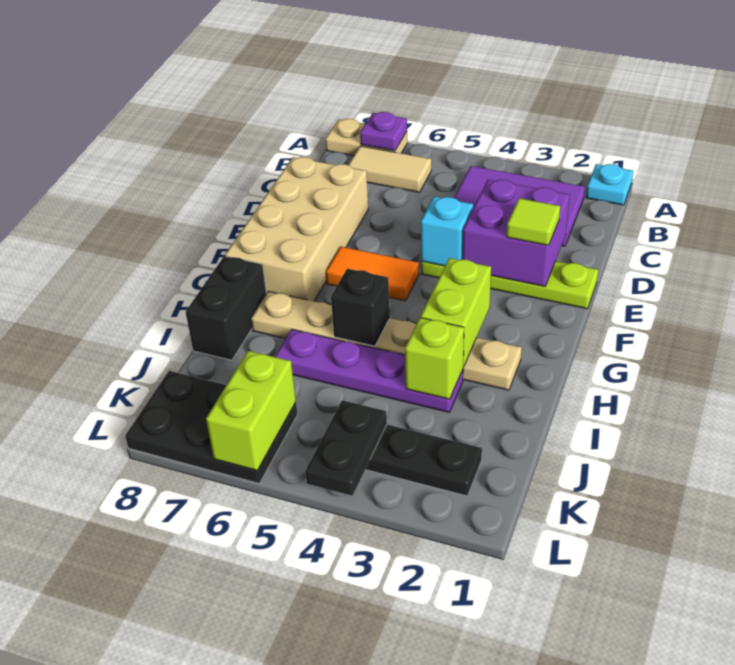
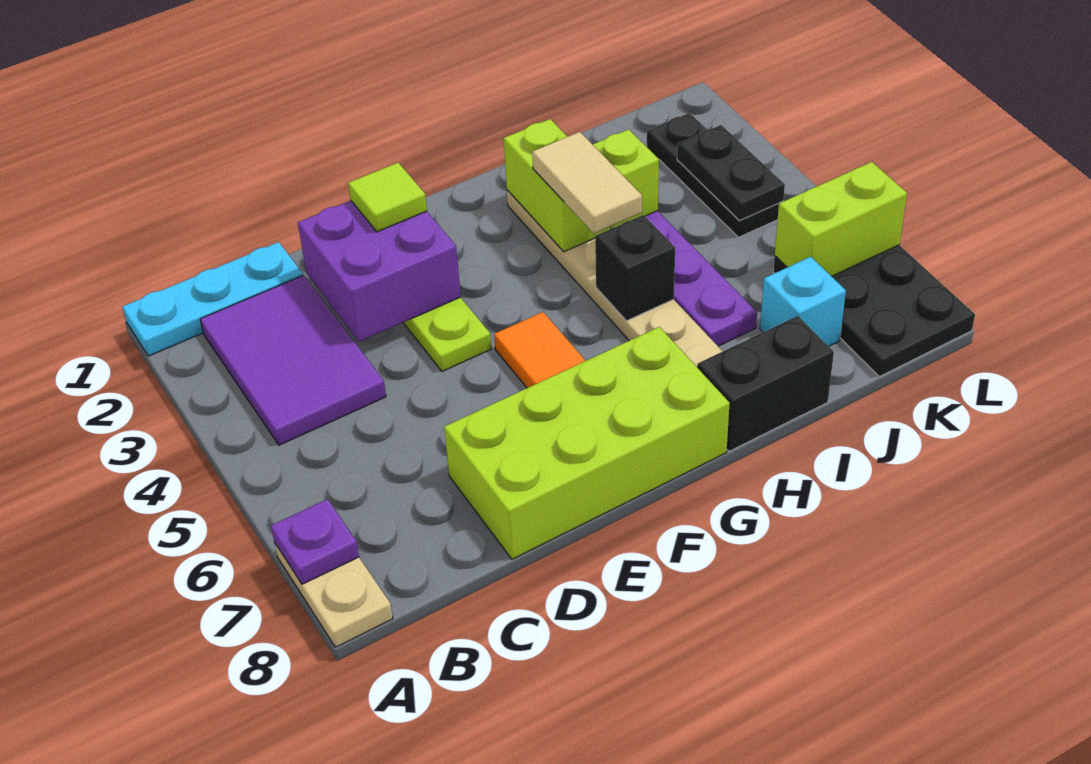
cyan plate A1 level 1 -> cyan plate A1:C1 level 1
tan tile B6:B7 level 1 -> tan tile H3:H4 level 3
tan brick D7:G8 level 1 -> lime brick D7:G8 level 1
cyan brick E4 level 2 -> cyan brick J7 level 1
lime brick G3:H3 level 2 -> lime brick H2:H3 level 2
black plate K4:L4 level 2 -> black plate K3:K4 level 2

